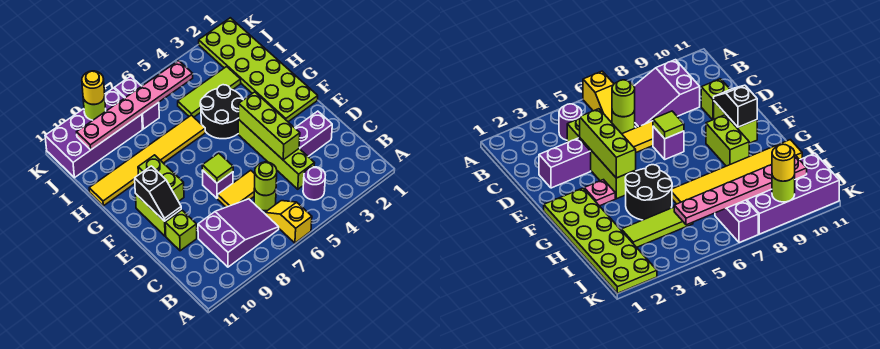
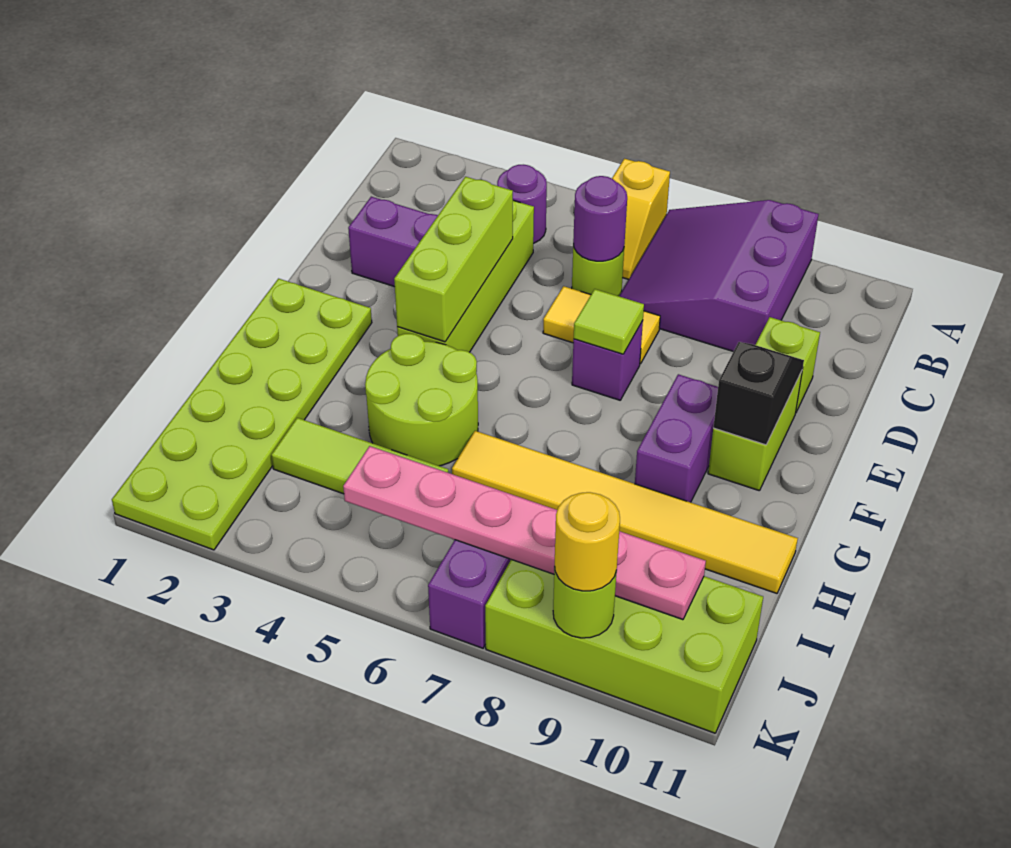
purple slope B7:C9 level 1 top 9 -> purple slope A7:C9 level 1 top 9
lime round brick C6 level 2 -> purple round brick C6 level 2
pink plate F3 level 1 -> none
lime brick F9:G9 level 1 -> purple brick F9:G9 level 1
black round brick G4:H5 level 1 -> lime round brick G4:H5 level 1
purple brick J8:K11 level 1 -> lime brick J8:K11 level 1

